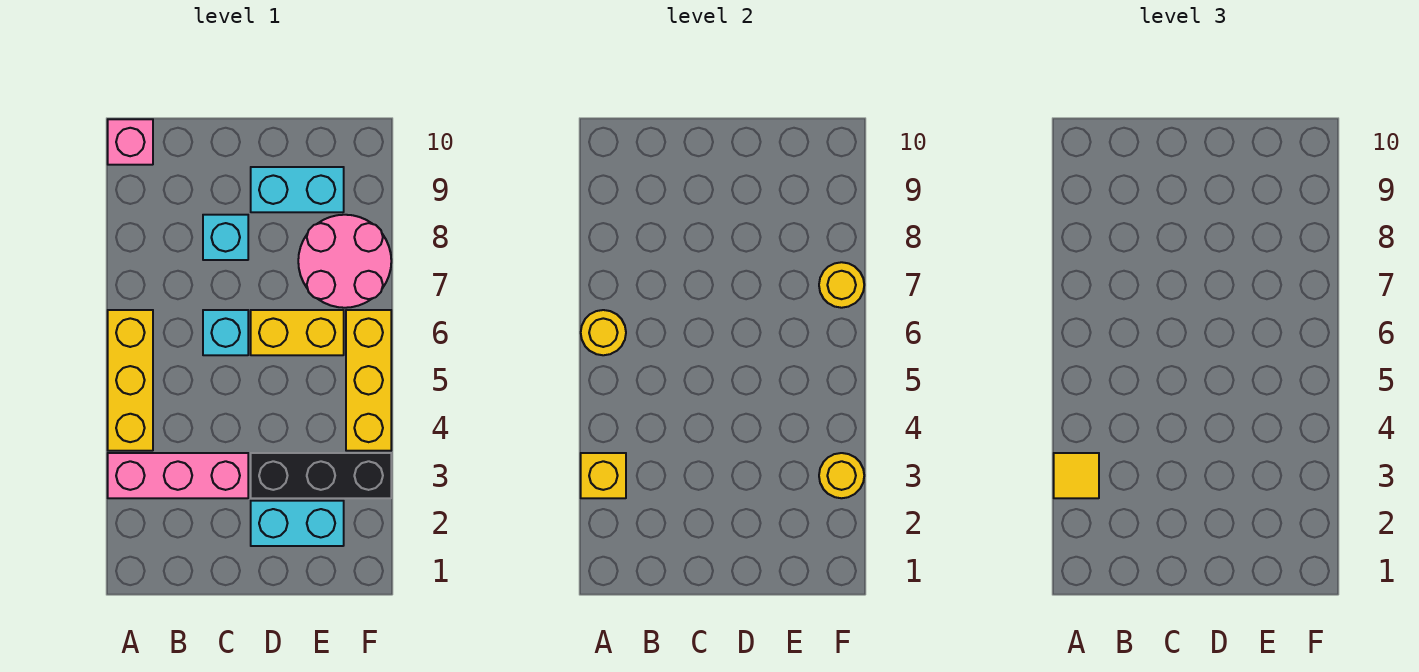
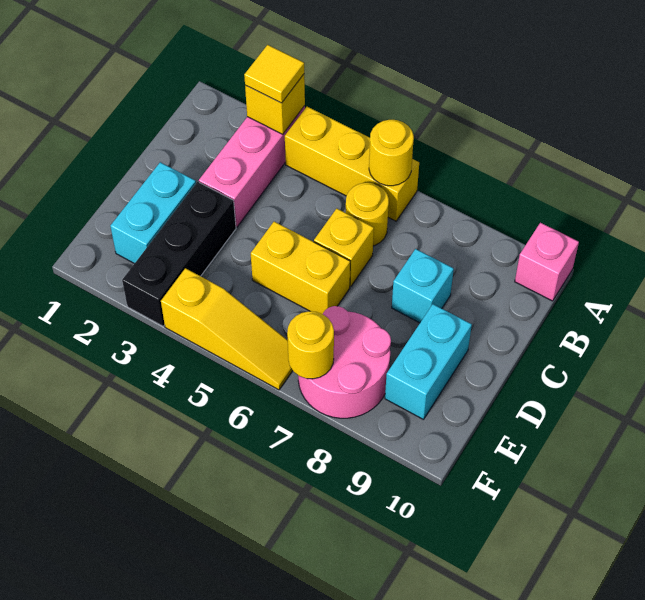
cyan brick C6 level 1 -> yellow brick C6 level 1
yellow brick D6:E6 level 1 -> yellow brick D5:D6 level 1
yellow round brick F3 level 2 -> yellow round brick B6 level 1
yellow brick F4:F6 level 1 -> yellow slope F4:F6 level 1 top 4

